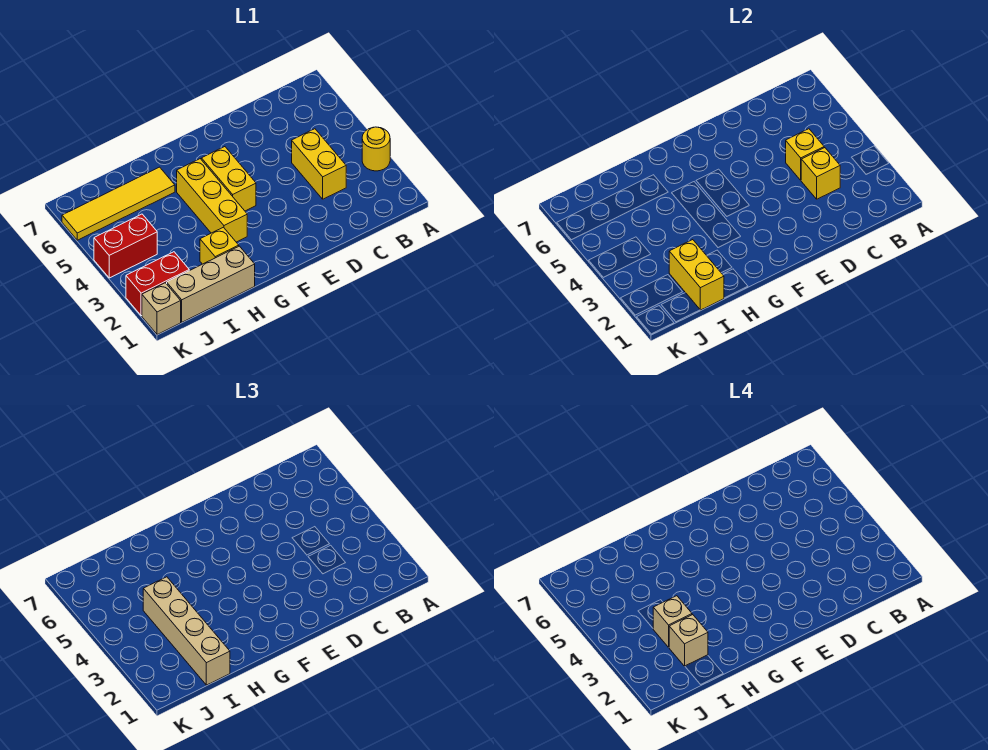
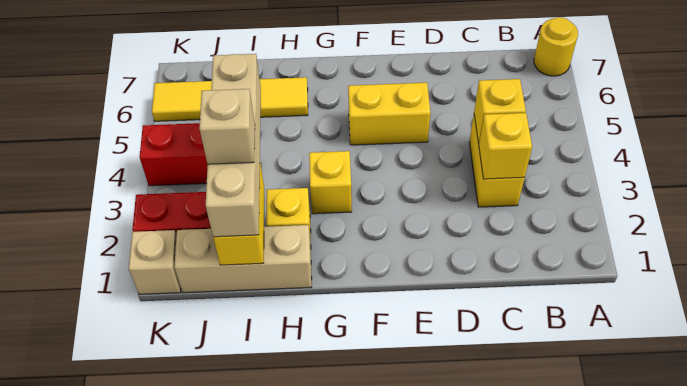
yellow round brick A3 level 1 -> yellow round brick A7 level 1
yellow brick F4:F5 level 1 -> yellow brick E5:F5 level 1
yellow brick G3:G5 level 1 -> yellow brick G3 level 1
tan brick I3 level 4 -> none

